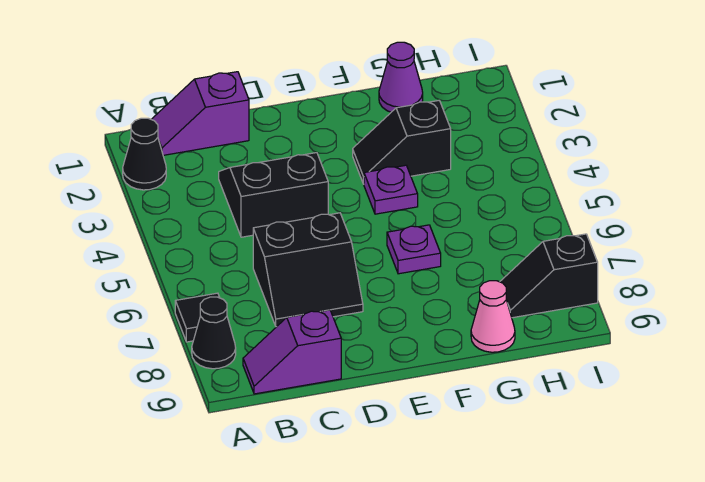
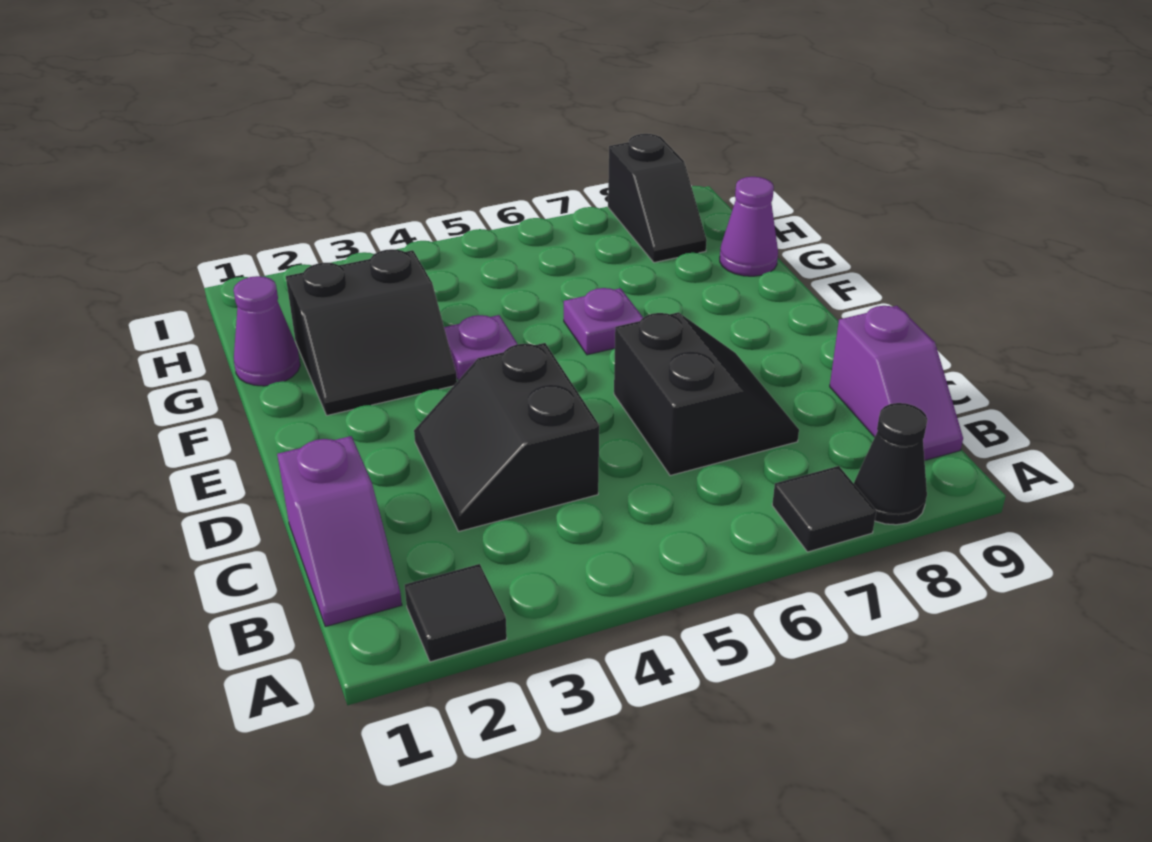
black cone A2 level 1 -> black tile A2 level 1
black slope F3:G3 level 1 top G -> black slope F2:G3 level 1 top G
pink cone G9 level 1 -> purple cone G9 level 1

